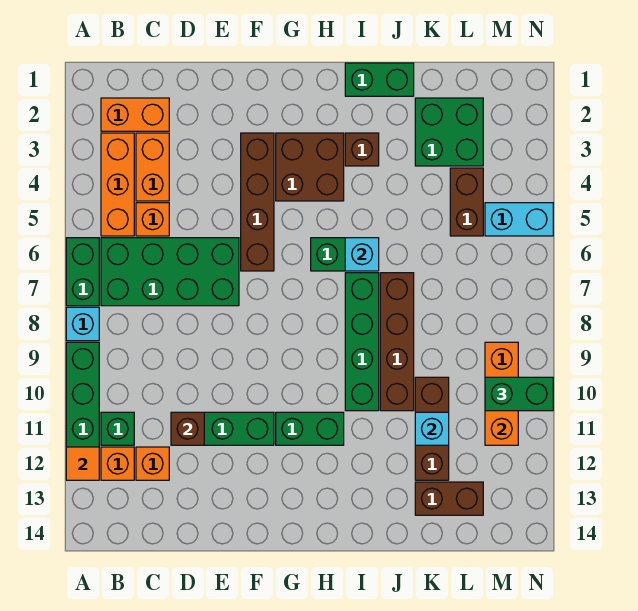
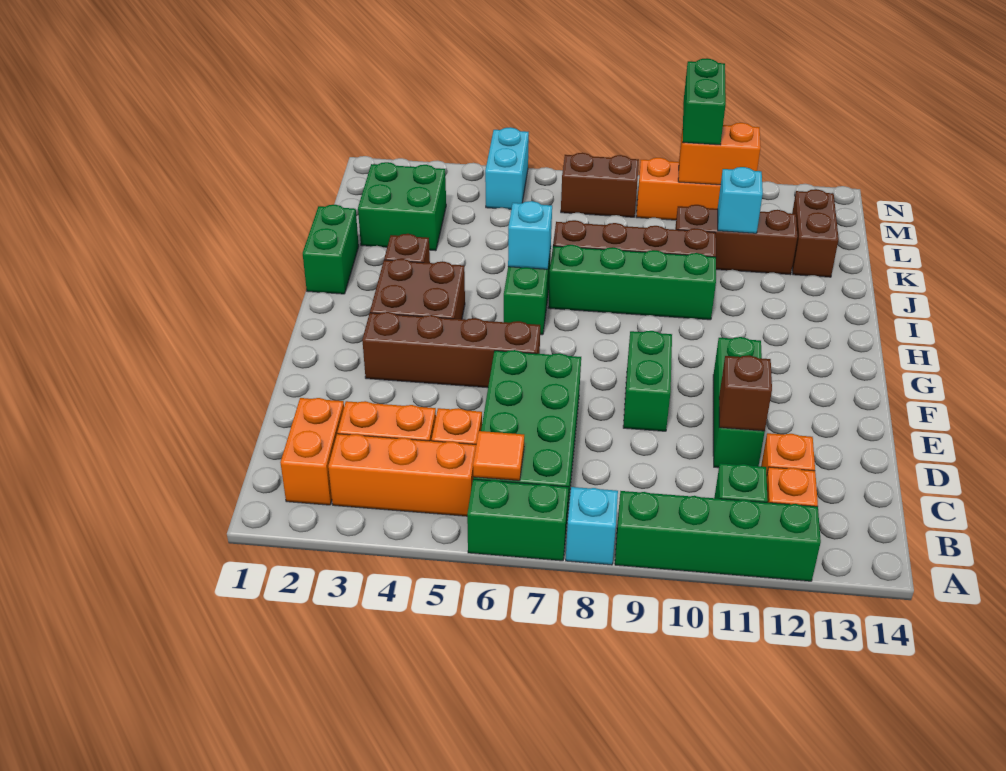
orange tile A12 level 2 -> orange tile B6 level 2
green brick G11:H11 level 1 -> green brick E9:F9 level 1
brown brick L4:L5 level 1 -> brown brick M7:M8 level 1

